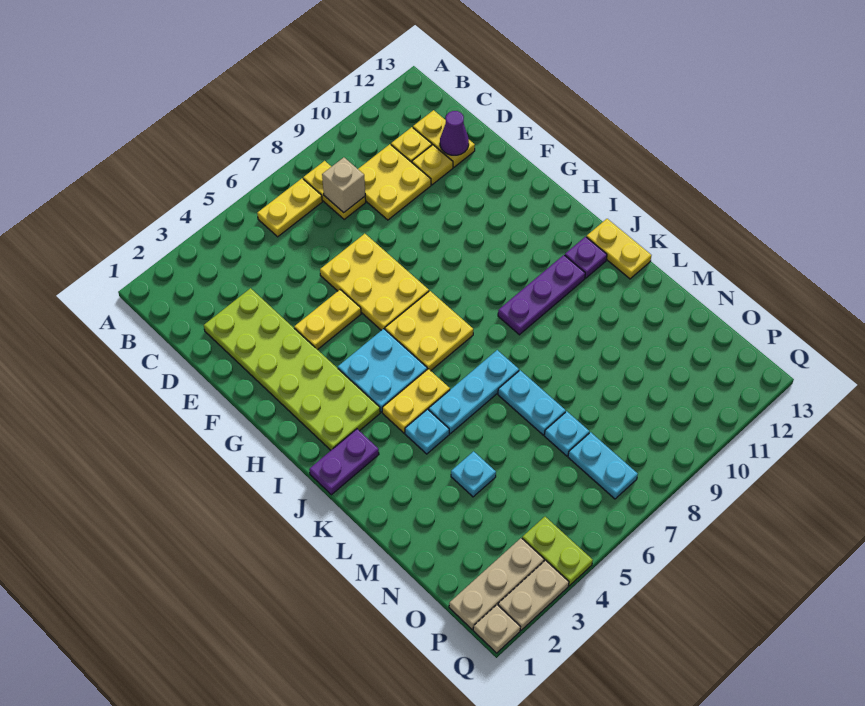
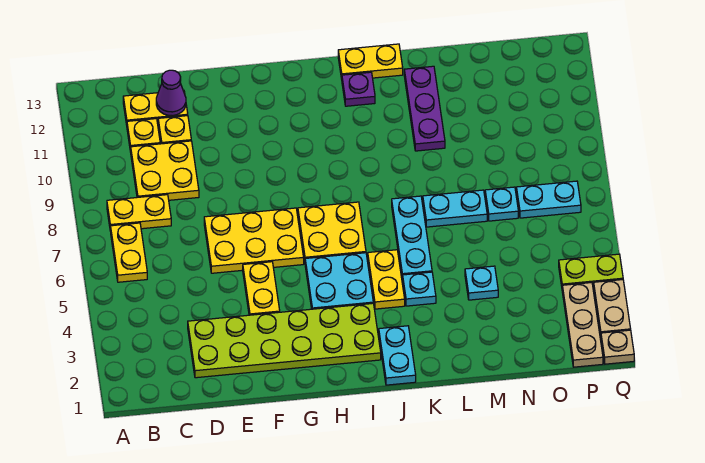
tan brick C8 level 2 -> none
purple plate J1:J2 level 1 -> cyan plate J1:J2 level 1
purple plate J9:J11 level 1 -> purple plate L10:L12 level 1

